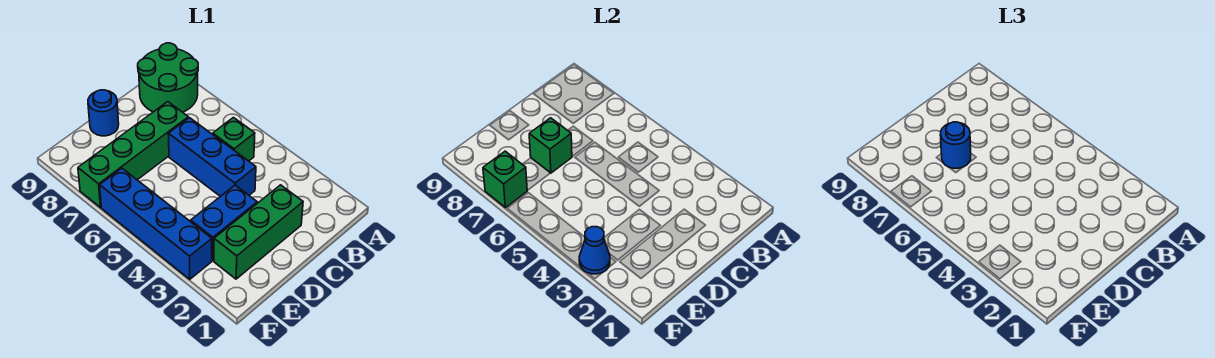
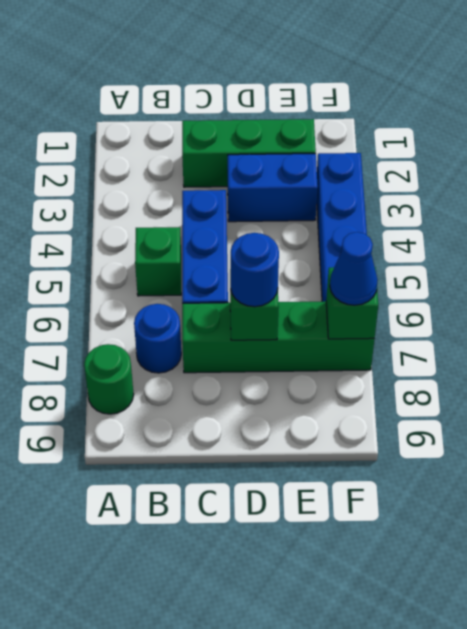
green round brick A8:B9 level 1 -> green round brick A8 level 1
blue round brick D9 level 1 -> blue round brick B7 level 1
blue cone F3 level 2 -> blue cone F7 level 3

